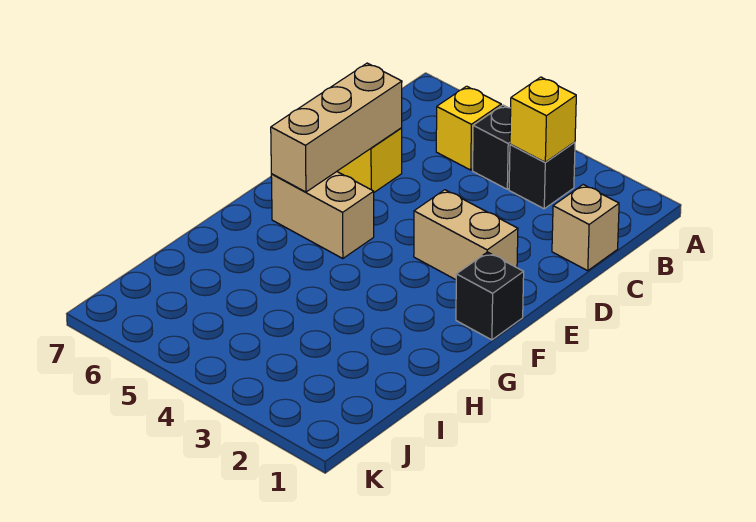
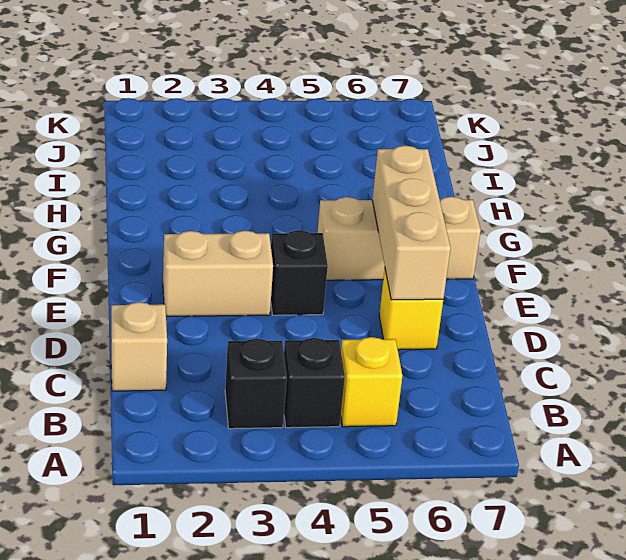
yellow brick B3 level 2 -> none
black brick F1 level 1 -> black brick E4 level 1
tan brick F5:F6 level 1 -> tan brick F5:F7 level 1

